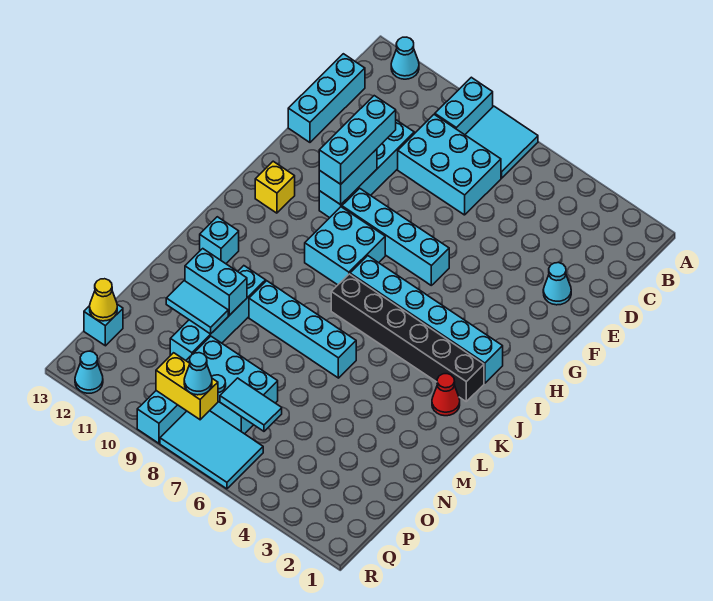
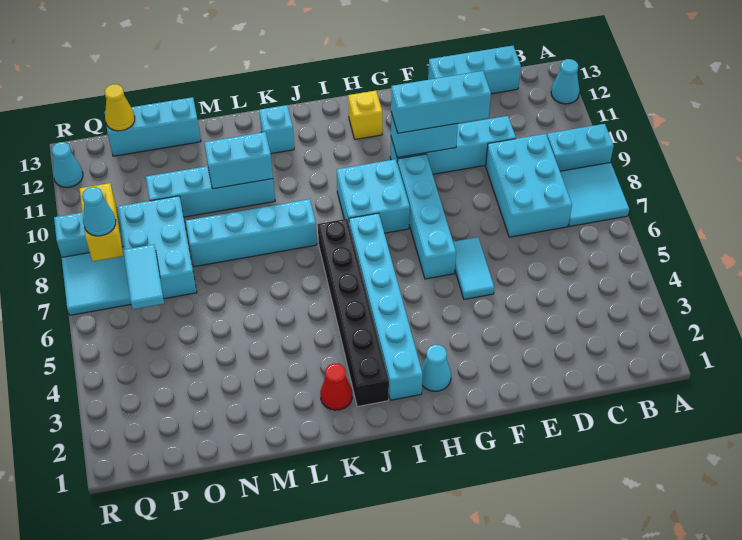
cyan cone E2 level 1 -> cyan cone H2 level 1
cyan brick L6:L9 level 1 -> cyan brick K8:N8 level 1
cyan brick M10:M11 level 2 -> cyan brick L10:M10 level 2
cyan tile N10:N11 level 2 -> cyan tile F5:F6 level 1
cyan brick P13 level 1 -> cyan brick N13:P13 level 1
cyan tile Q6:R8 level 1 -> cyan tile Q7:R8 level 1

